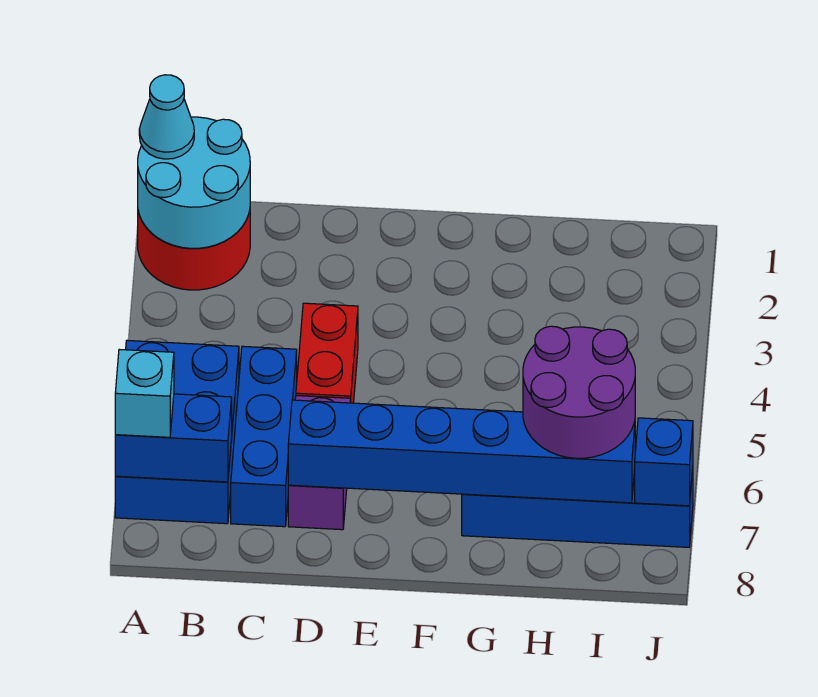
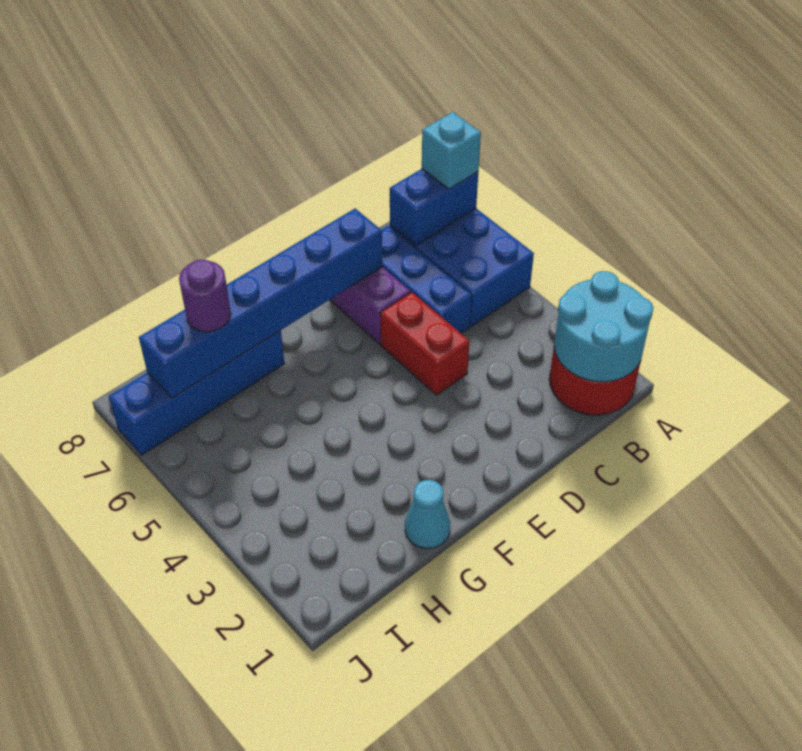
cyan cone A1 level 3 -> cyan cone G1 level 1
purple round brick H6:I7 level 3 -> purple round brick H7 level 3
blue brick J7 level 2 -> none

